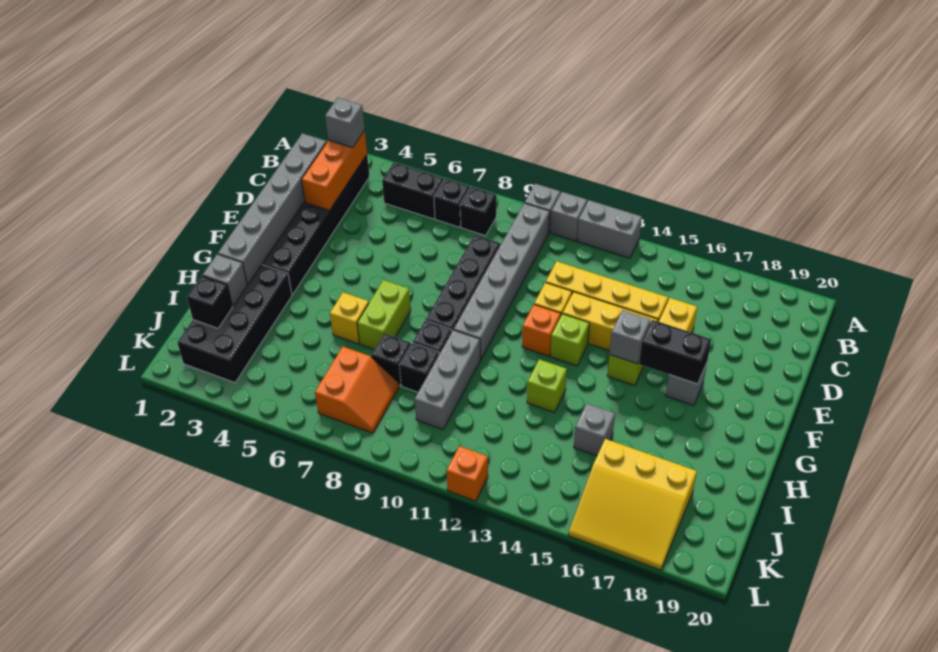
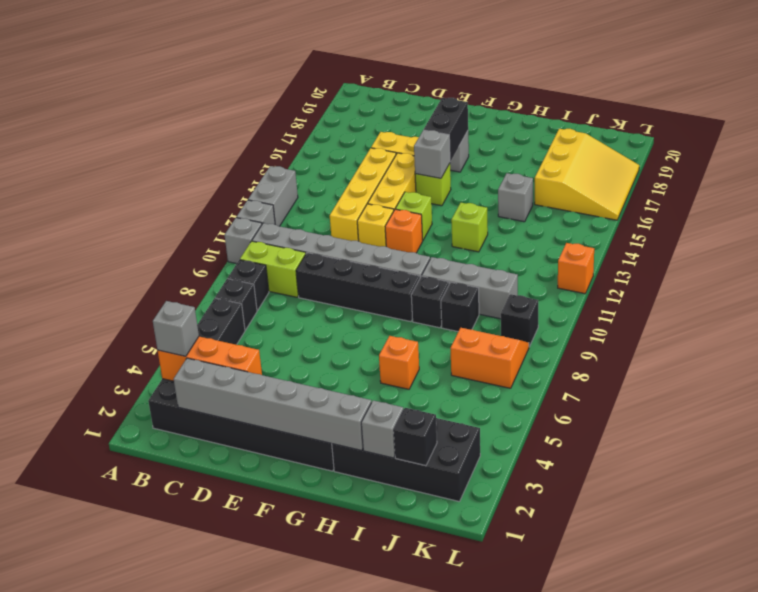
lime brick G7:H7 level 1 -> lime brick B9:C9 level 1
yellow brick H6 level 1 -> orange brick H6 level 1
black brick I8 level 1 -> black brick K9 level 1

